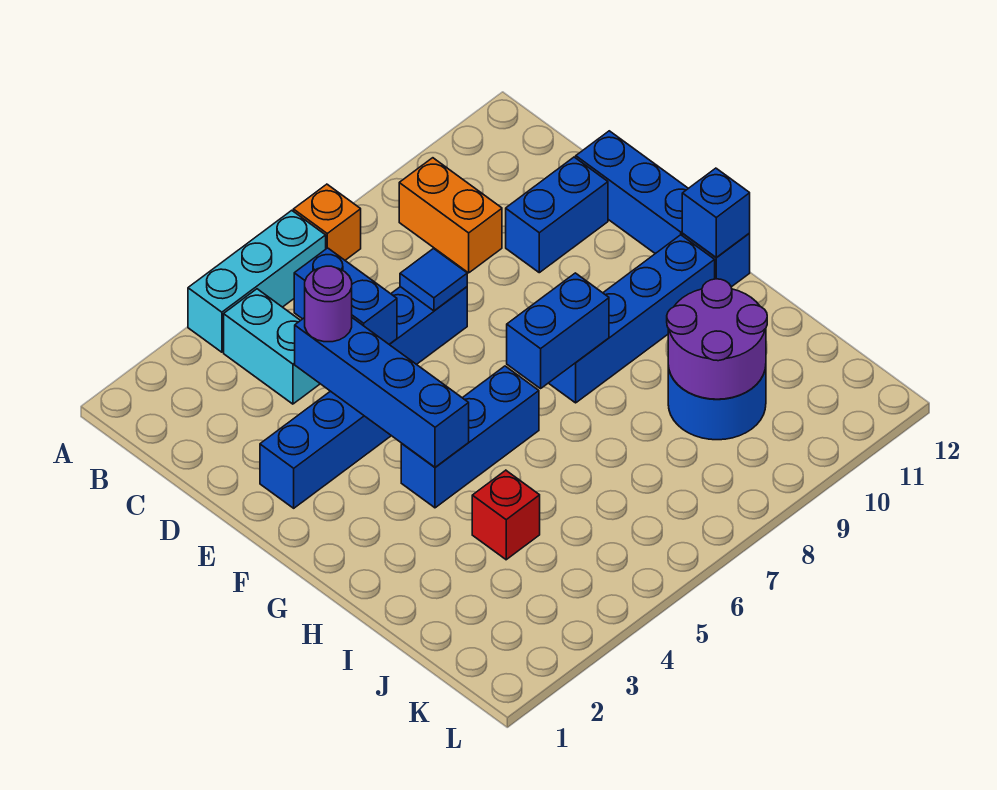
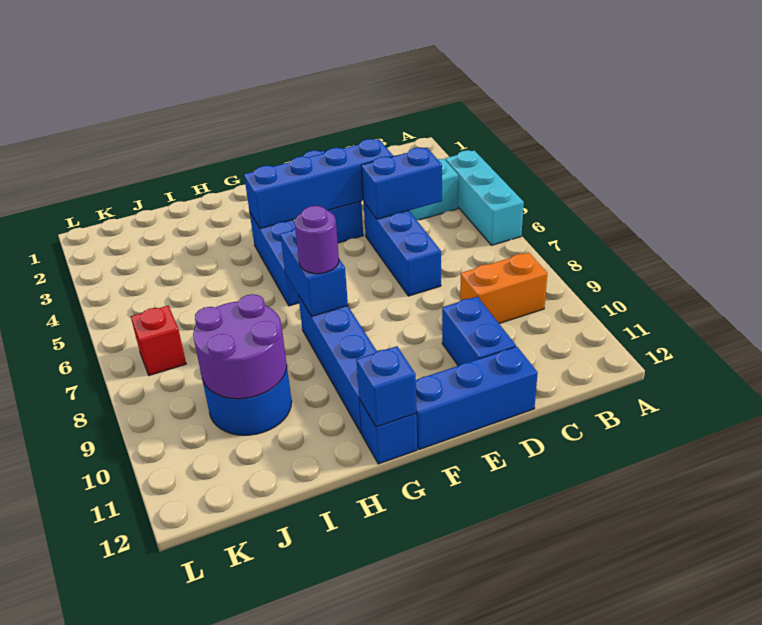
orange brick A7 level 1 -> none
purple round brick D4 level 3 -> purple round brick G8 level 3
blue tile D7 level 2 -> none
red brick I4 level 1 -> red brick K7 level 1

